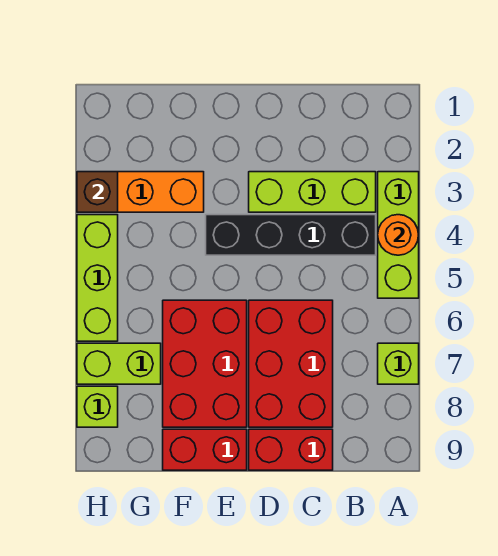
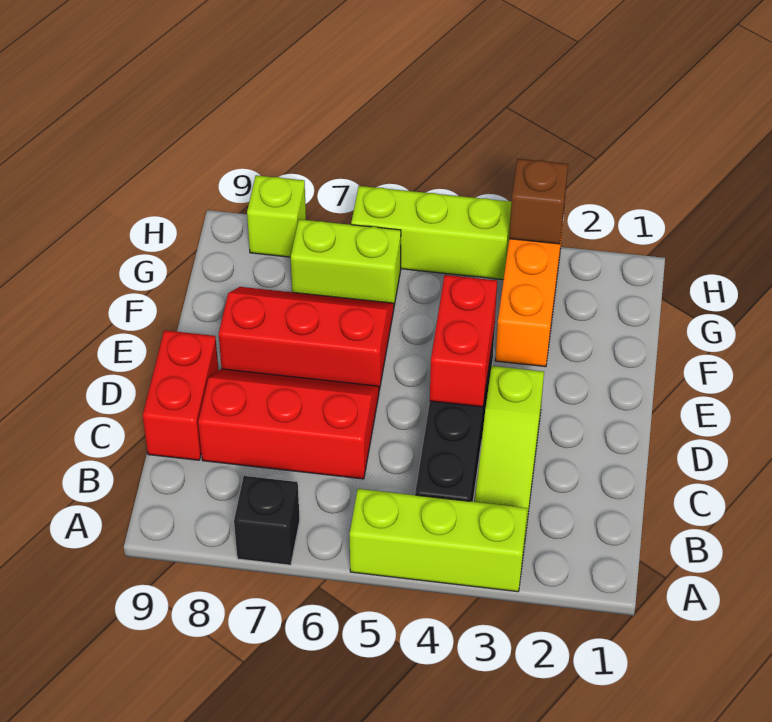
orange round brick A4 level 2 -> none
lime brick A7 level 1 -> black brick A7 level 1
lime brick B3:D3 level 1 -> lime slope B3:D3 level 1 top D
red brick C6:D8 level 1 -> red slope C6:D8 level 1 top C
red brick E6:F8 level 1 -> red slope E6:F8 level 1 top E
red brick E9:F9 level 1 -> red brick D4:E4 level 2
lime brick G7:H7 level 1 -> lime brick G6:G7 level 1

